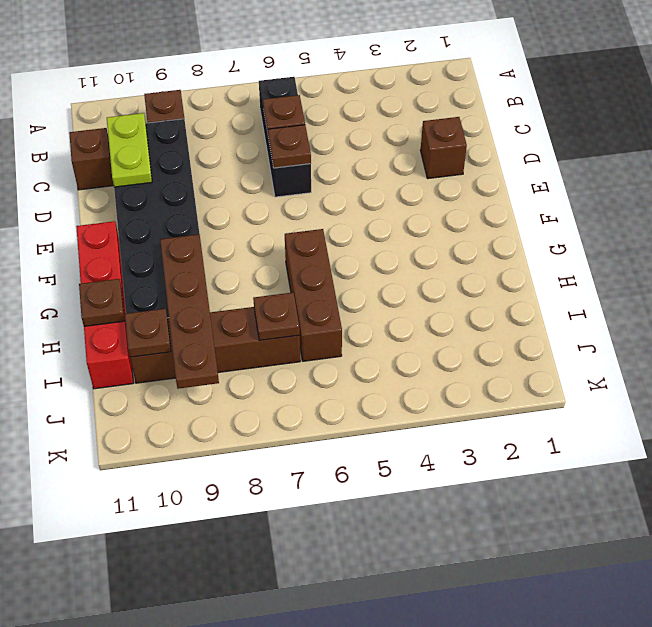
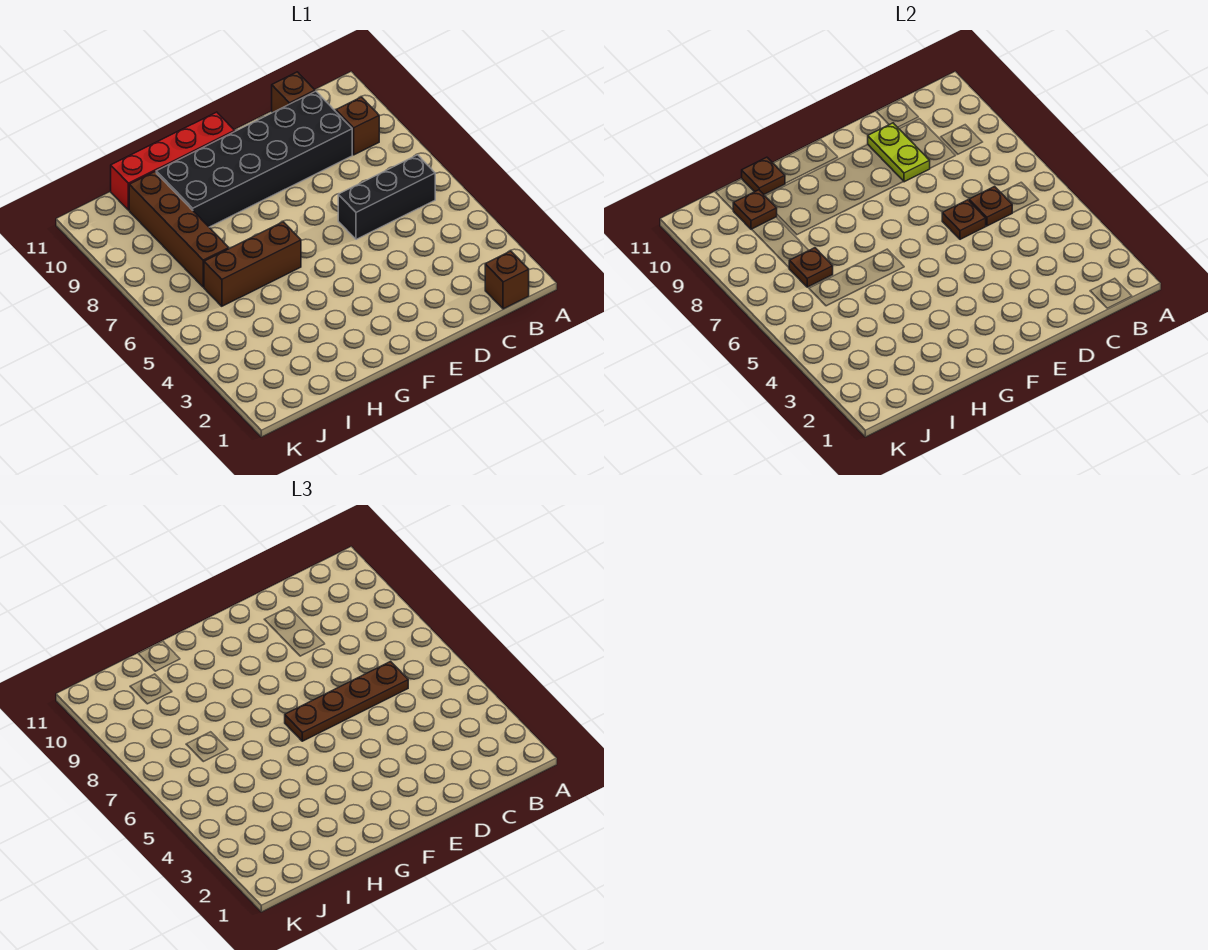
lime plate C10:D10 level 2 -> lime plate D9:D10 level 2
brown brick D2 level 1 -> brown brick B1 level 1
brown plate G9:J9 level 2 -> brown plate C6:F6 level 3

